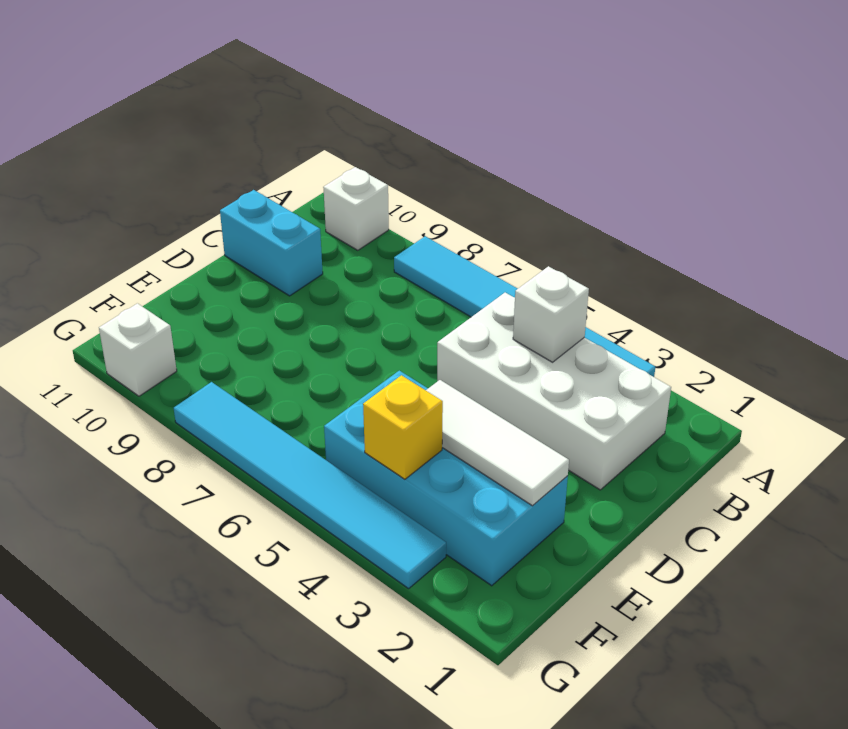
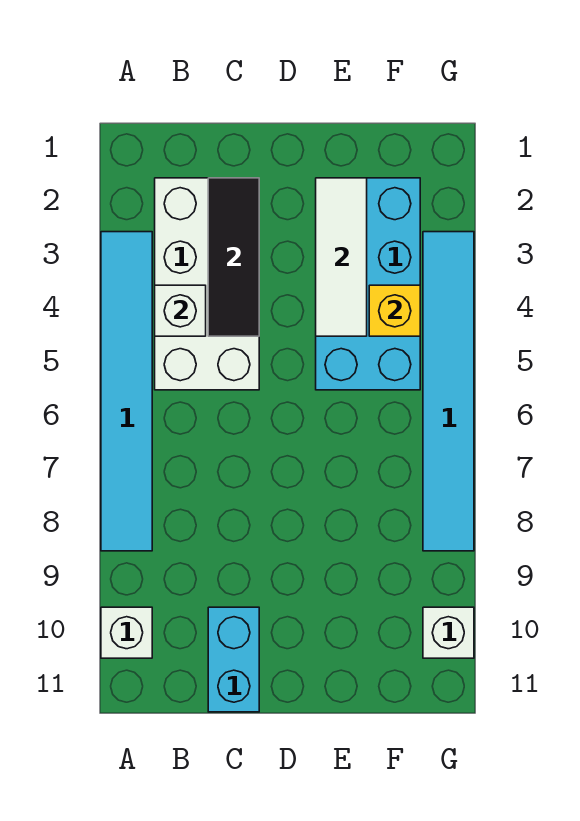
none -> black tile C2:C4 level 2

